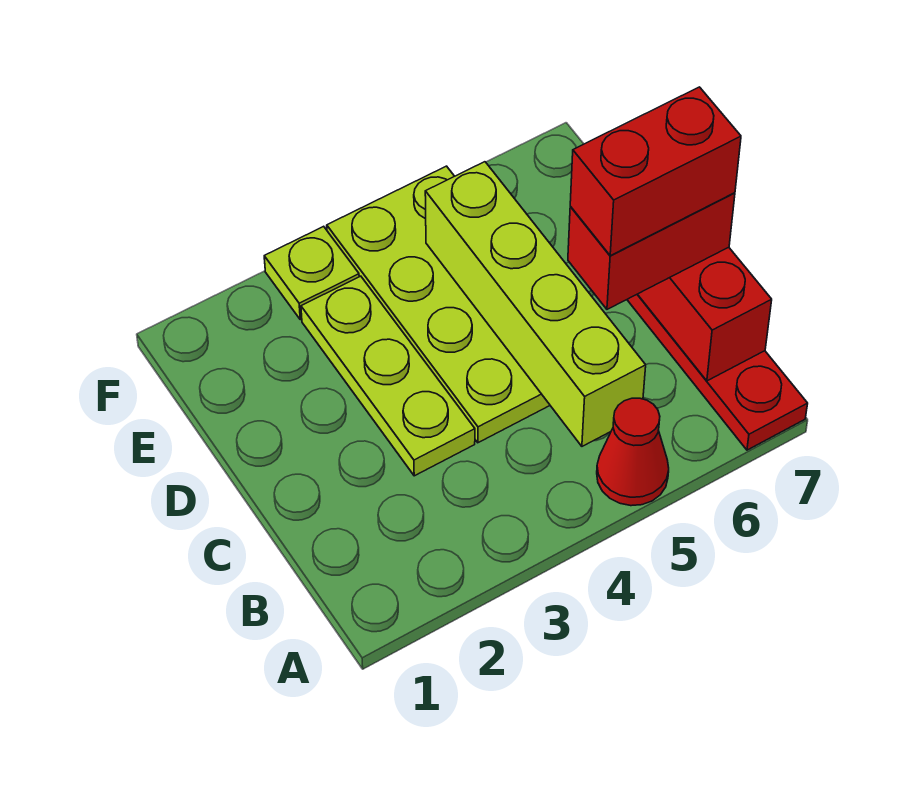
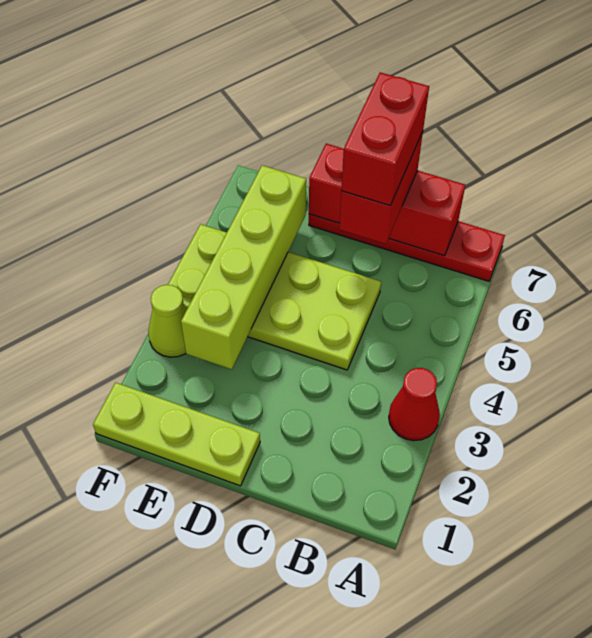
red cone A5 level 1 -> red cone A3 level 1
lime brick B5:E5 level 2 -> lime brick E3:E6 level 2
lime plate C3:E3 level 1 -> lime plate D1:F1 level 1
lime plate F3 level 1 -> lime cone F3 level 1

